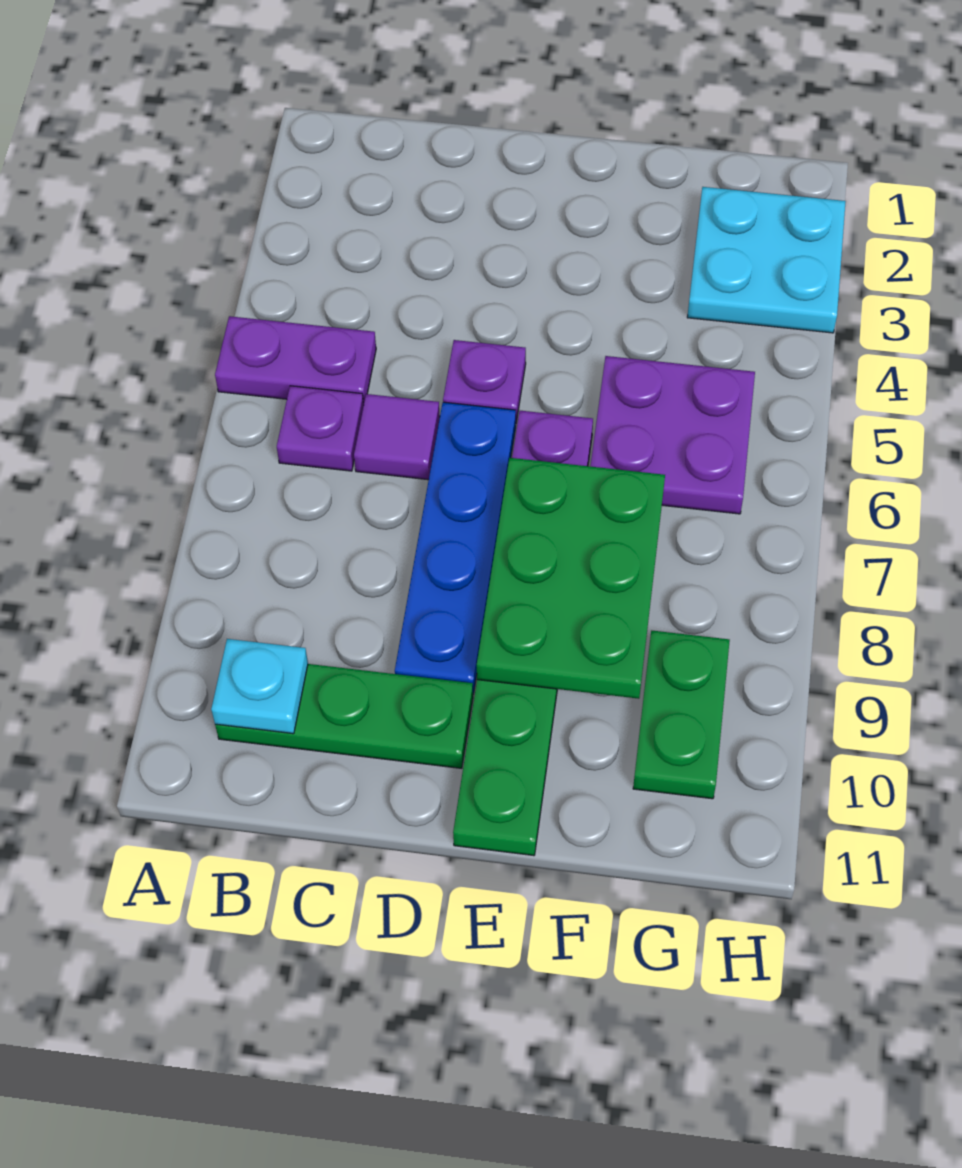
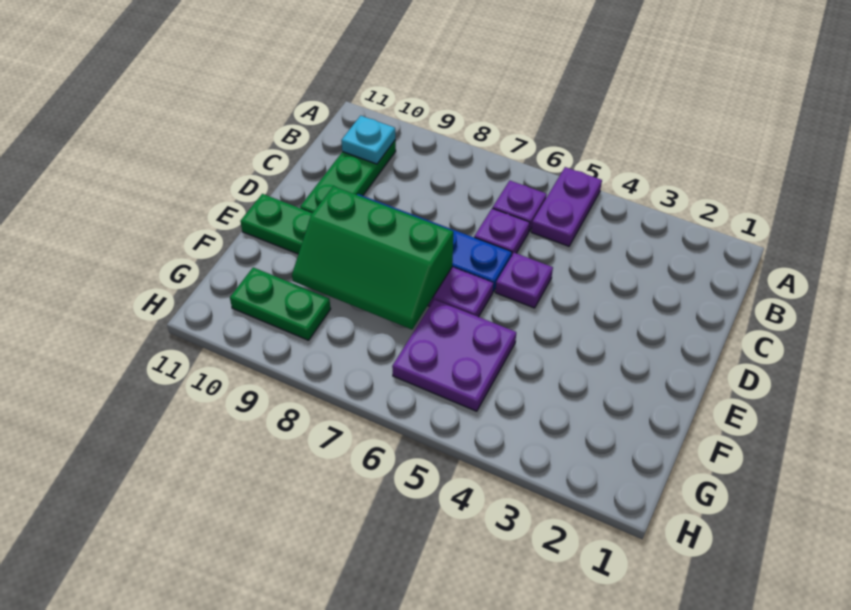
purple tile C6 level 1 -> purple plate C6 level 1
green plate E7:F9 level 2 -> green slope E7:F9 level 2 top E
cyan plate G2:H3 level 1 -> none

